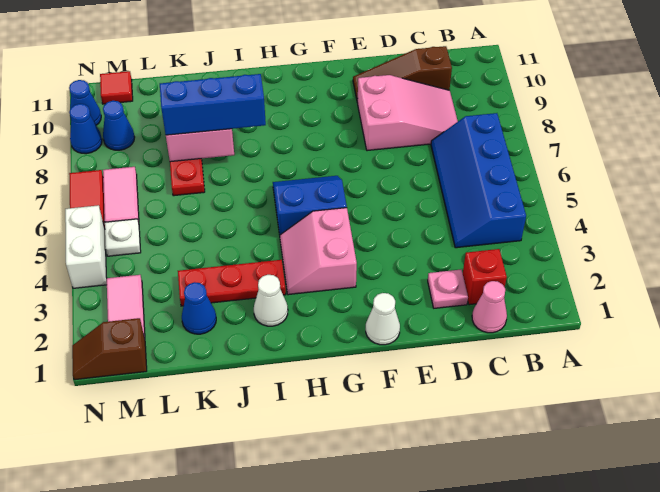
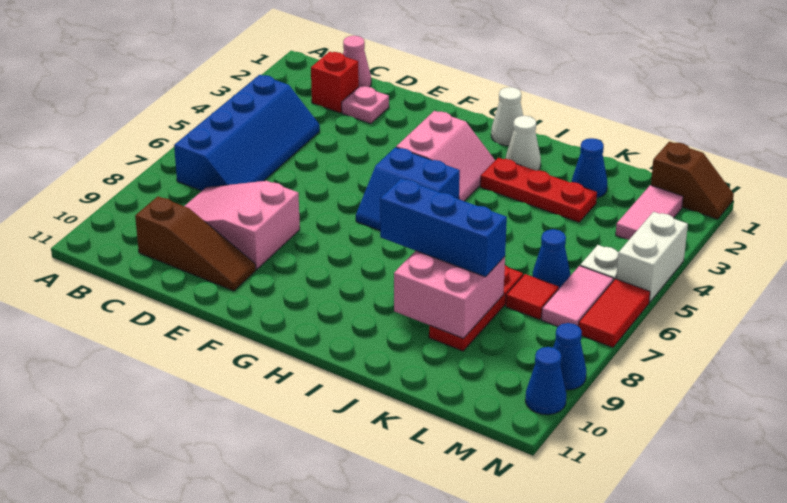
white cone F1 level 1 -> white cone H1 level 1
blue cone M9 level 1 -> blue cone L6 level 1
red tile M11 level 1 -> red tile L7 level 1

